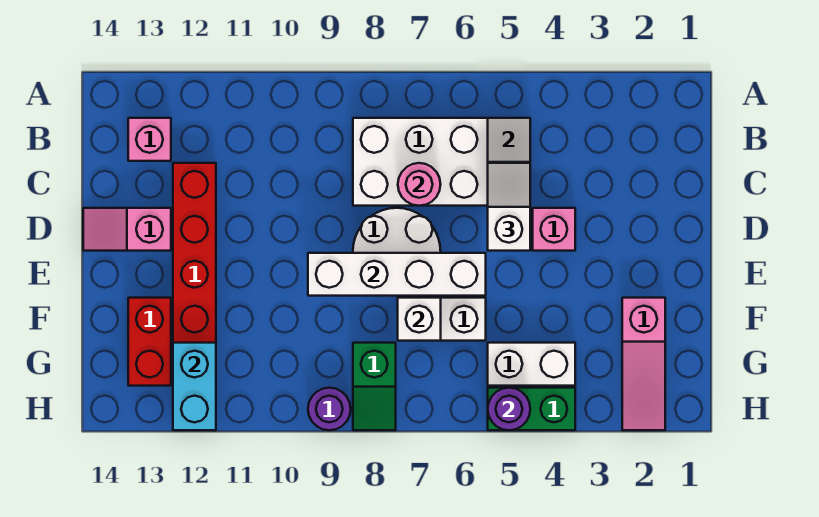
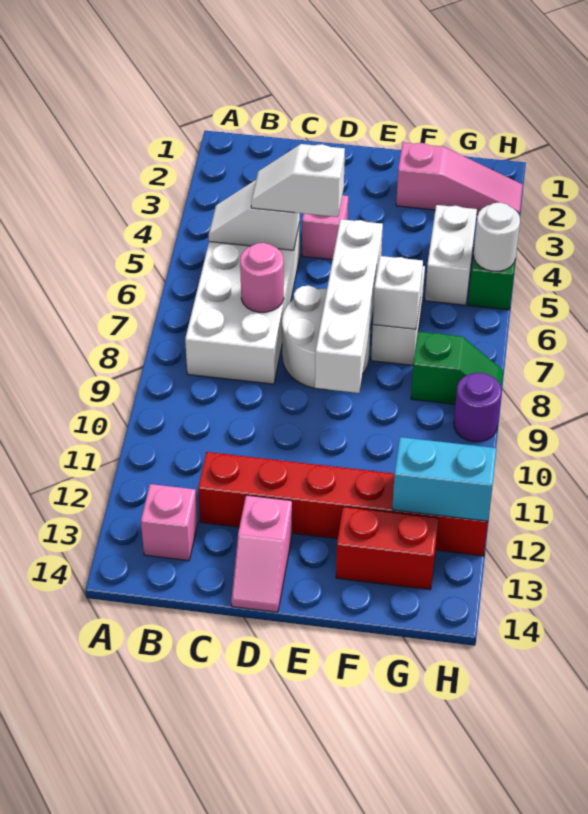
purple round brick H5 level 2 -> white round brick H5 level 2

